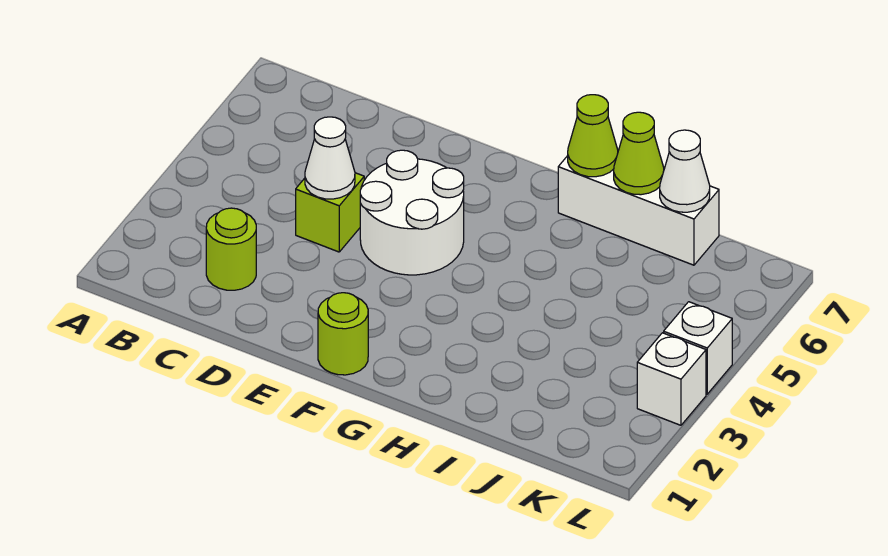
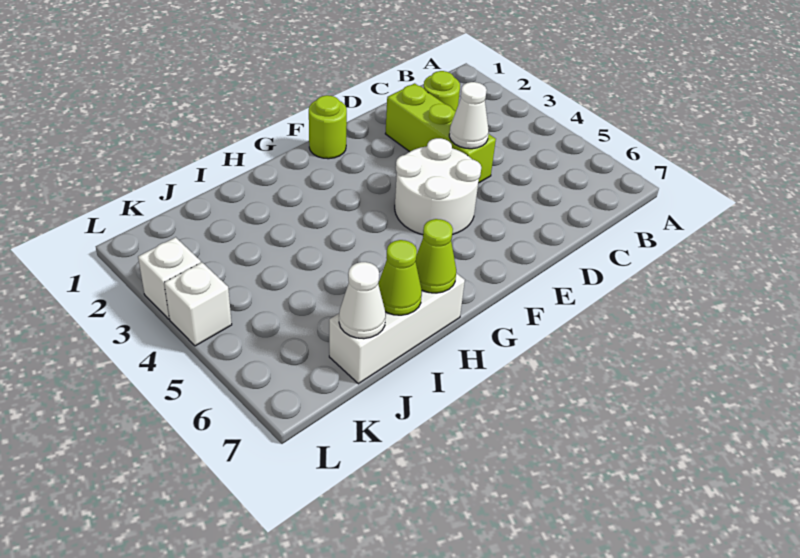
lime brick D4 level 1 -> lime brick D2:D4 level 1

